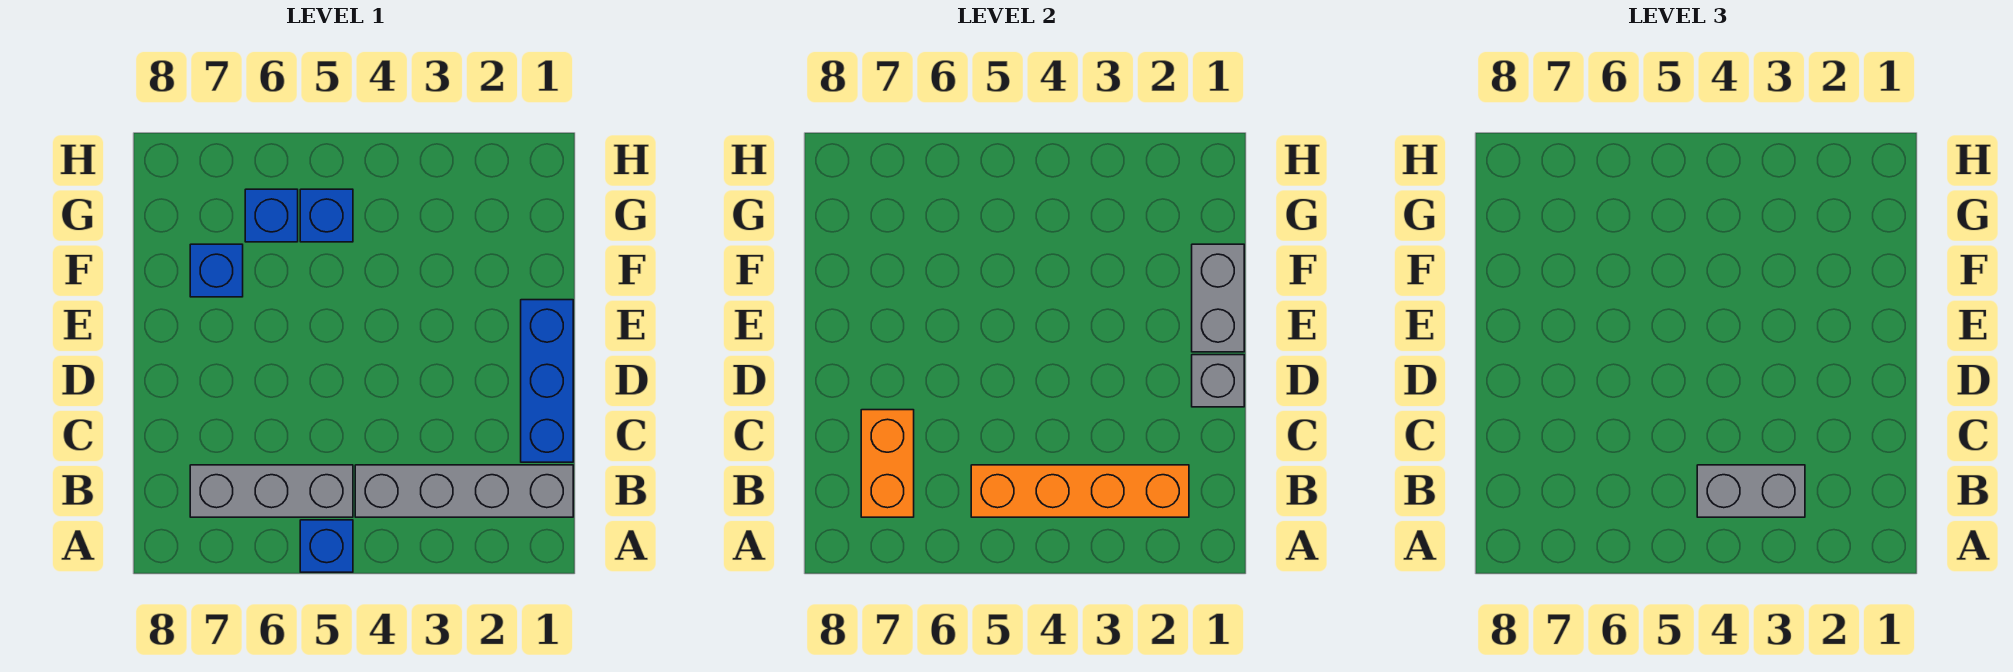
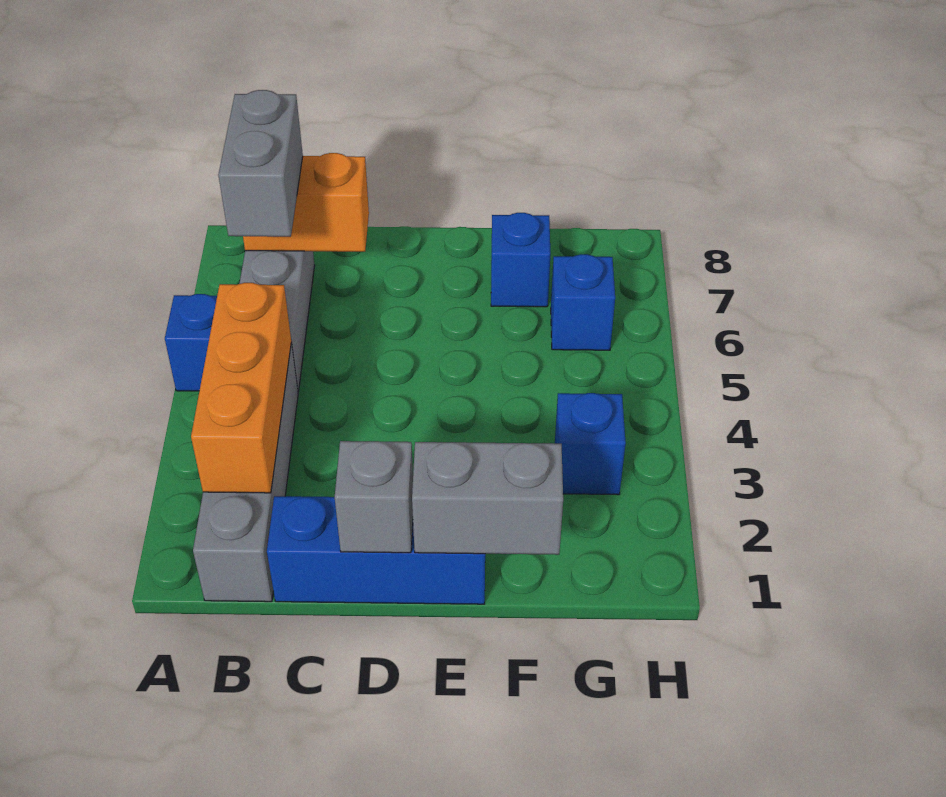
orange brick B2:B5 level 2 -> orange brick B2:B4 level 2
grey brick B3:B4 level 3 -> grey brick B6:B7 level 3
blue brick G5 level 1 -> blue brick G3 level 1

